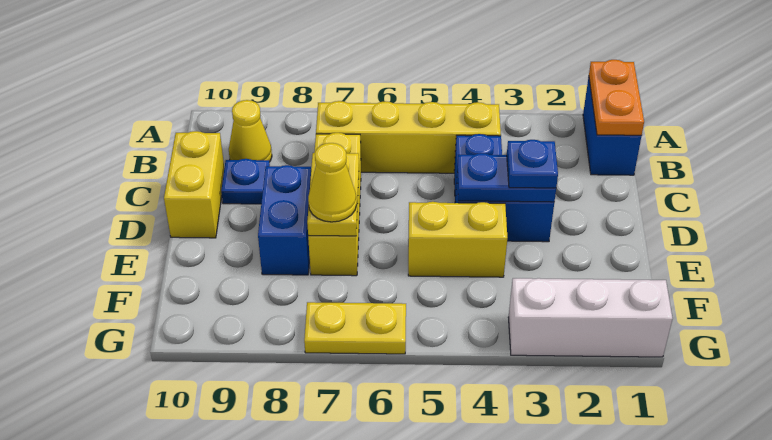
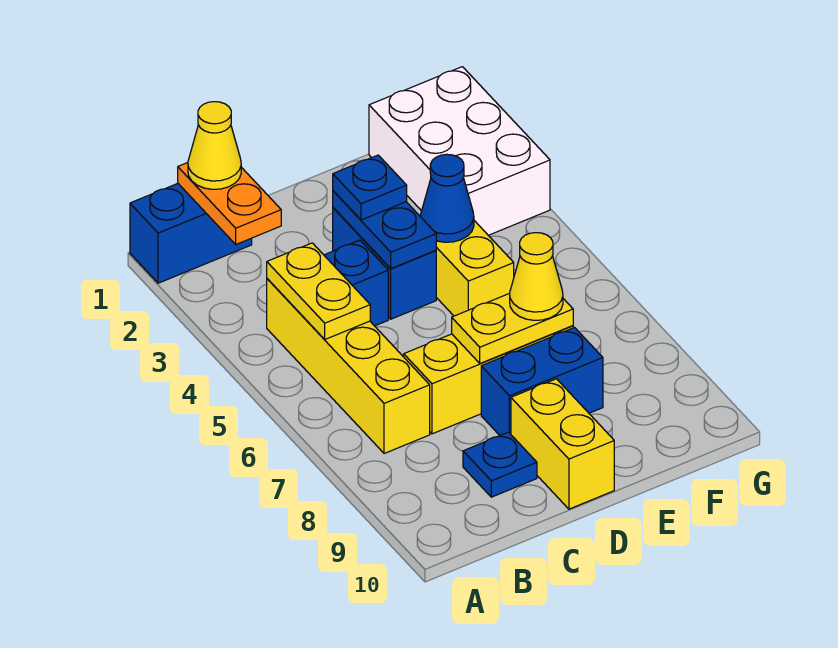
orange plate A1:B1 level 2 -> orange plate B1:B2 level 2
yellow cone B9 level 1 -> yellow cone B1 level 3
yellow brick C10:D10 level 1 -> yellow brick D9:D10 level 1
none -> blue cone E4 level 2
white brick G1:G3 level 1 -> white brick F1:G3 level 1
yellow plate G6:G7 level 1 -> yellow plate B4:B5 level 2

